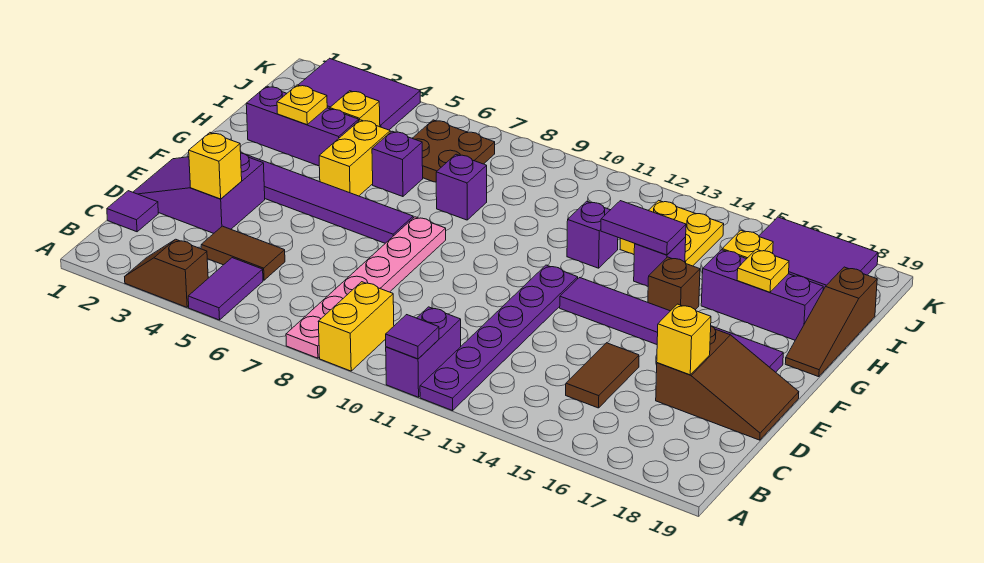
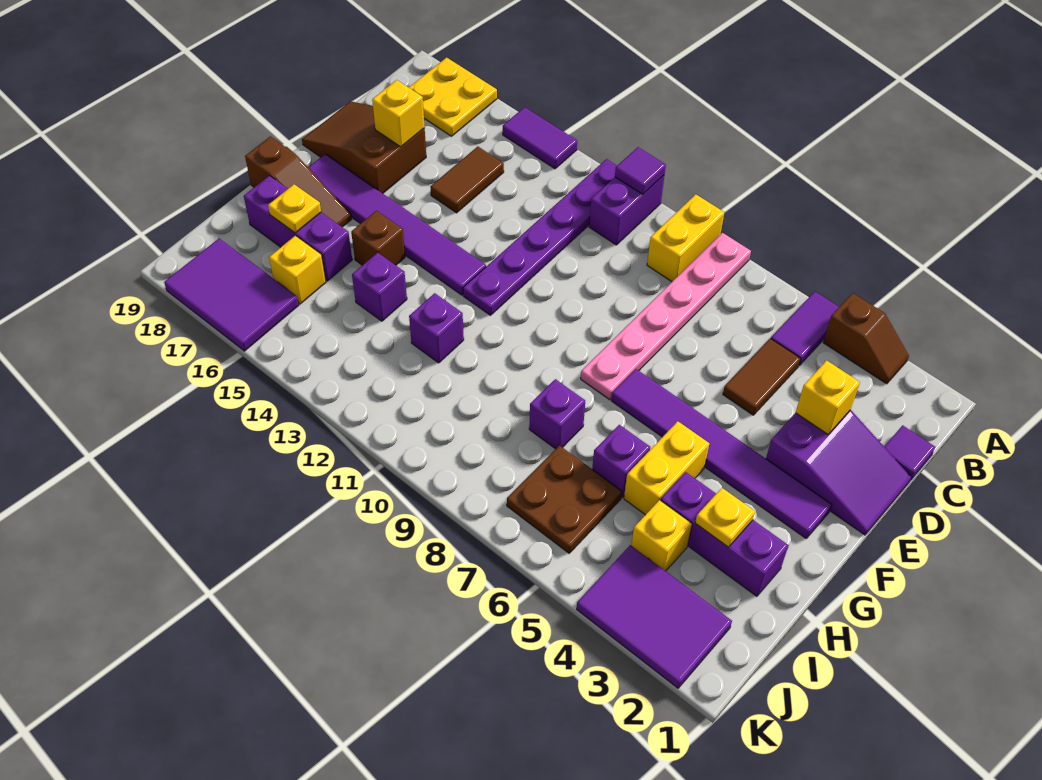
brown tile C4:C5 level 1 -> brown tile C5:D5 level 1
brown slope G19:I19 level 1 top I -> brown slope G17:G19 level 1 top 19
purple tile H13:H14 level 2 -> purple tile A14:A15 level 1
yellow plate I13:J14 level 1 -> yellow plate A17:B18 level 1

